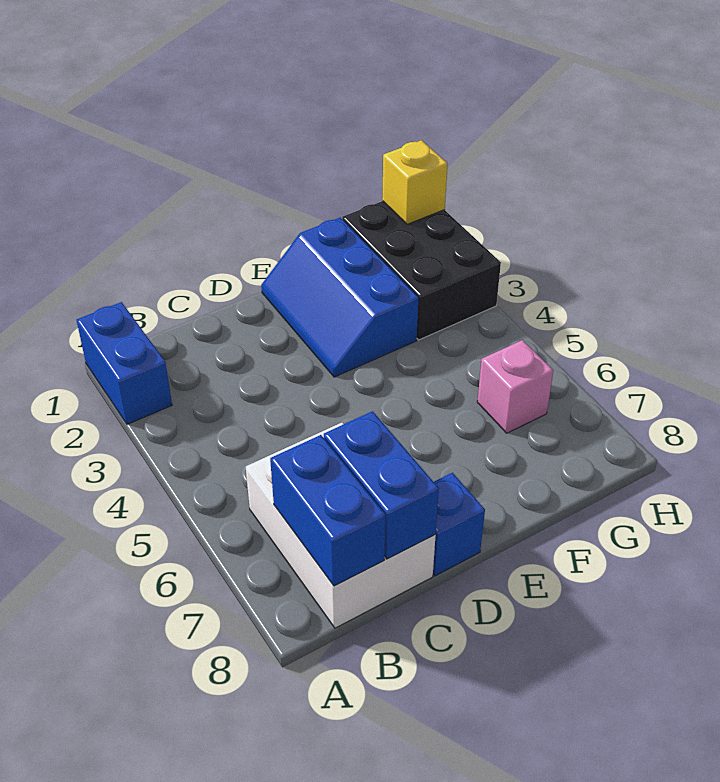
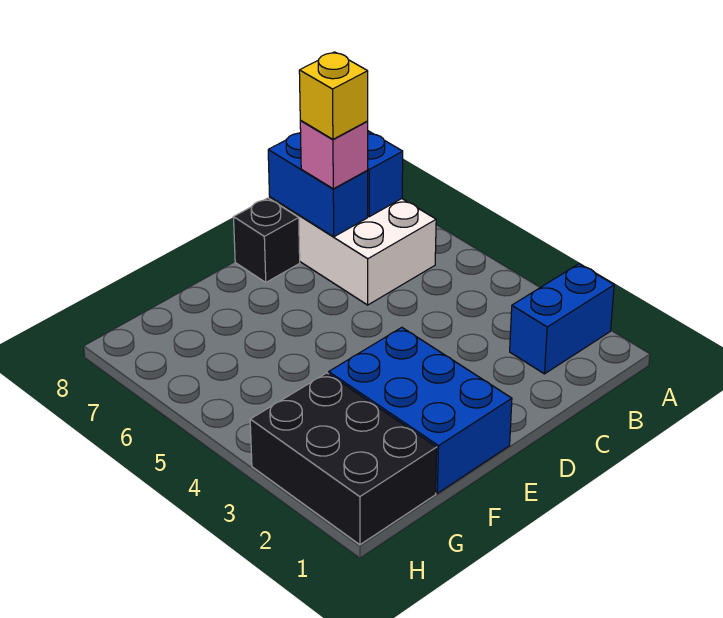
blue brick A1:A2 level 1 -> blue brick A2:B2 level 1
blue brick D8 level 1 -> black brick D8 level 1
blue slope E1:F3 level 1 top F -> blue brick E1:F3 level 1
pink brick G6 level 1 -> pink brick C7 level 3
yellow brick H1 level 2 -> yellow brick C7 level 4

